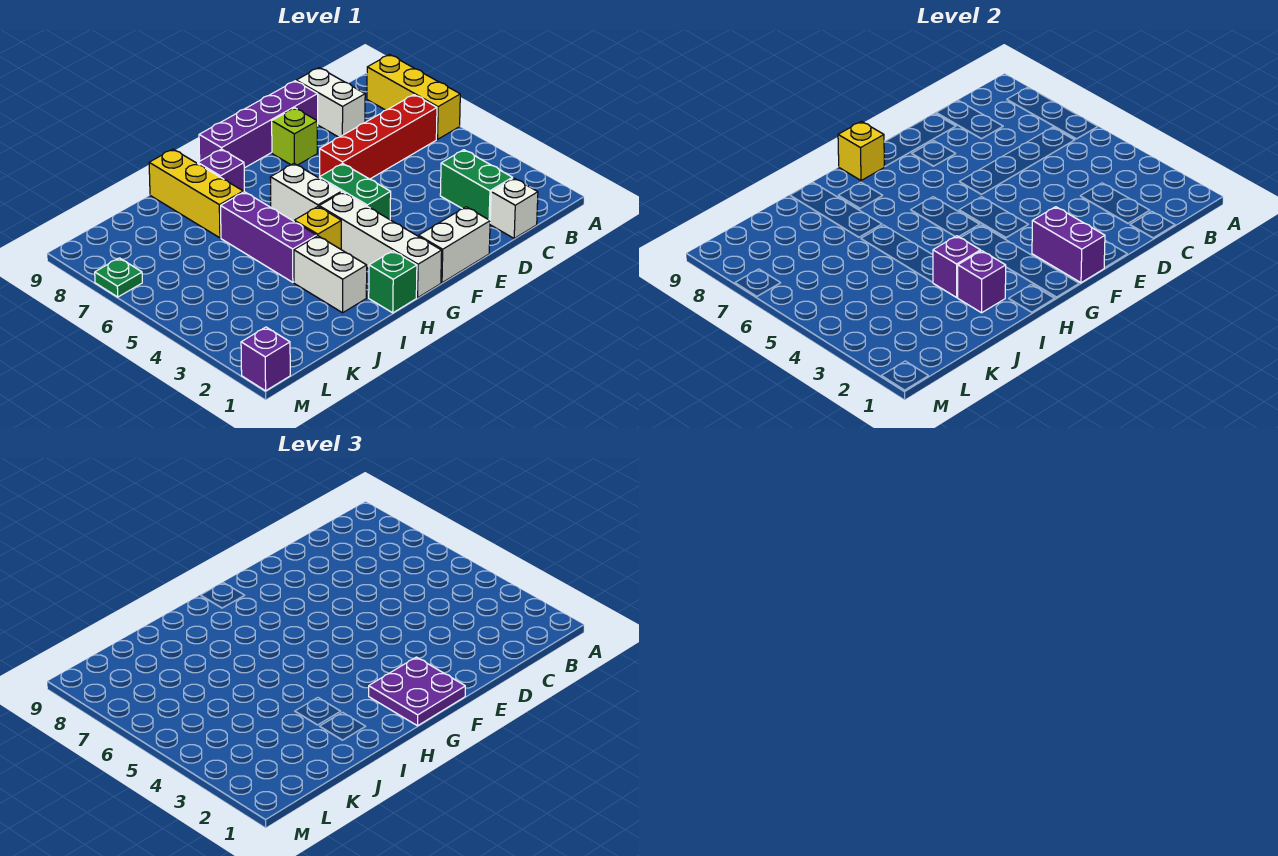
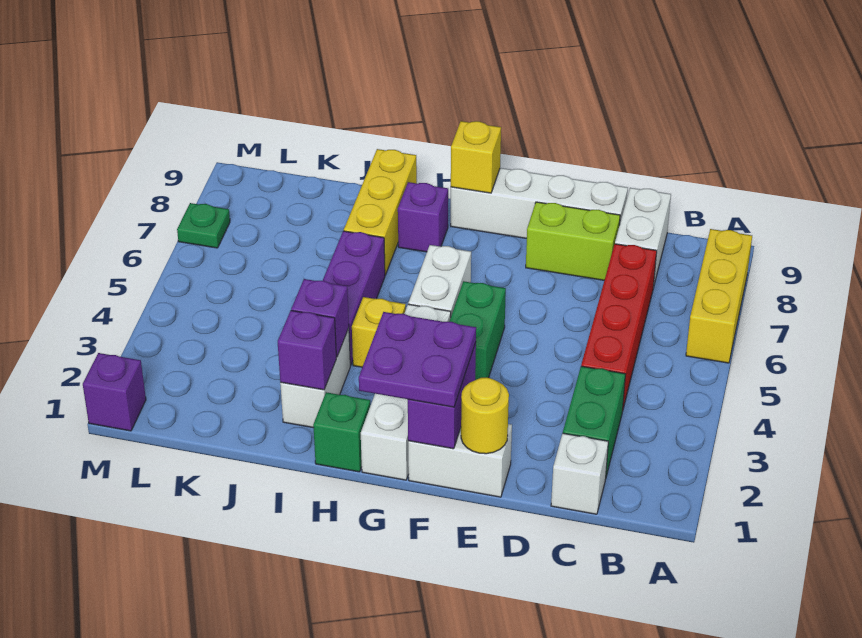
red brick B6:E6 level 1 -> red brick C4:C7 level 1
purple brick D9:G9 level 1 -> white brick D9:G9 level 1
none -> yellow round brick E1 level 2
lime brick E8 level 1 -> lime brick D8:E8 level 1

